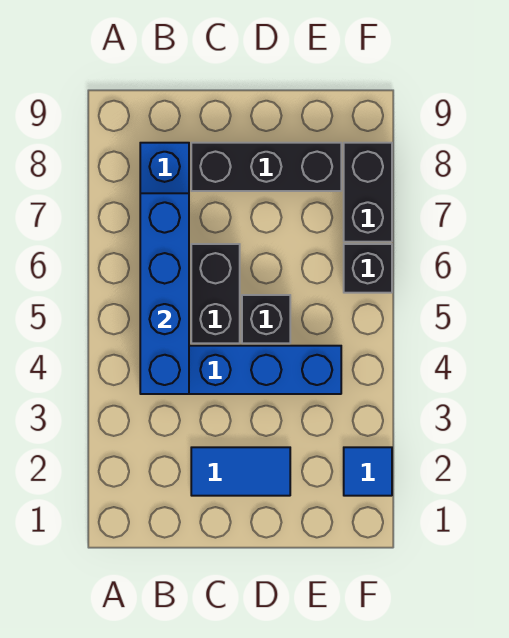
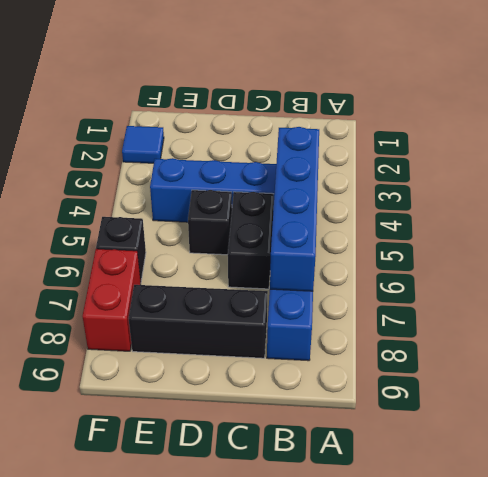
blue tile C2:D2 level 1 -> none
black brick F7:F8 level 1 -> red brick F7:F8 level 1

